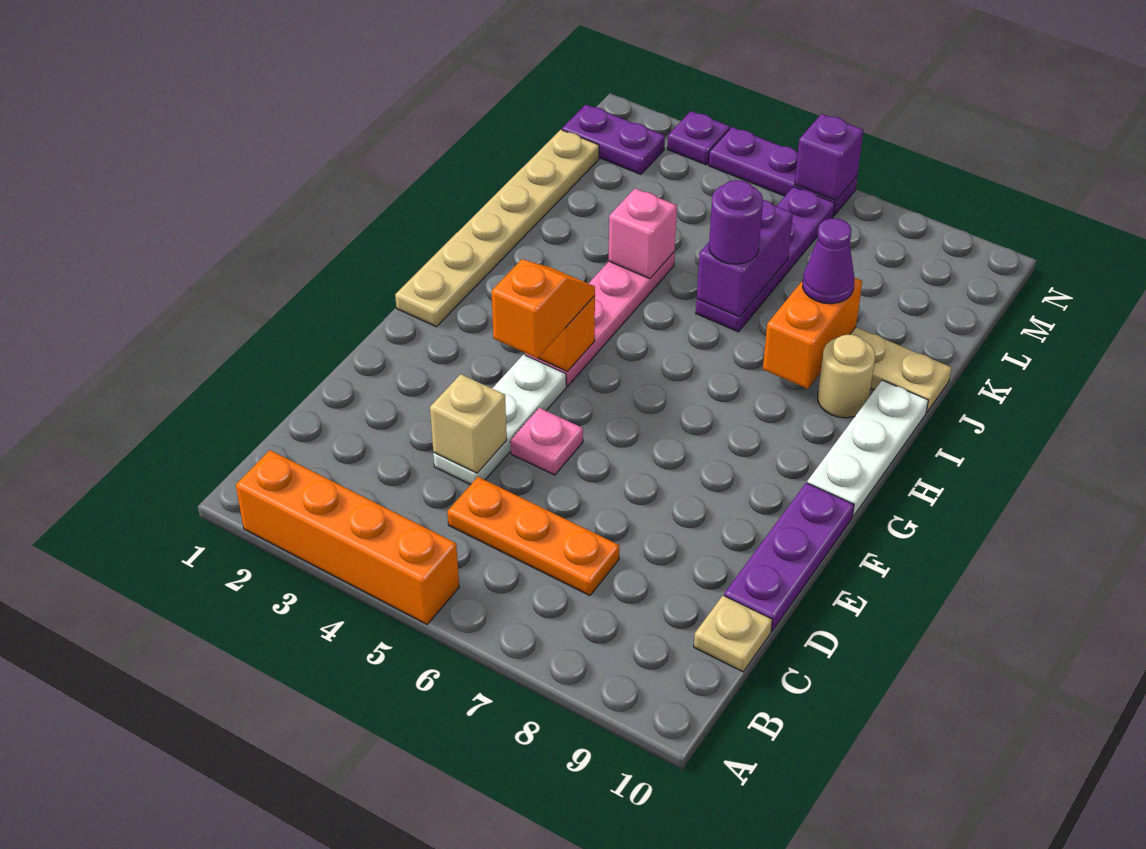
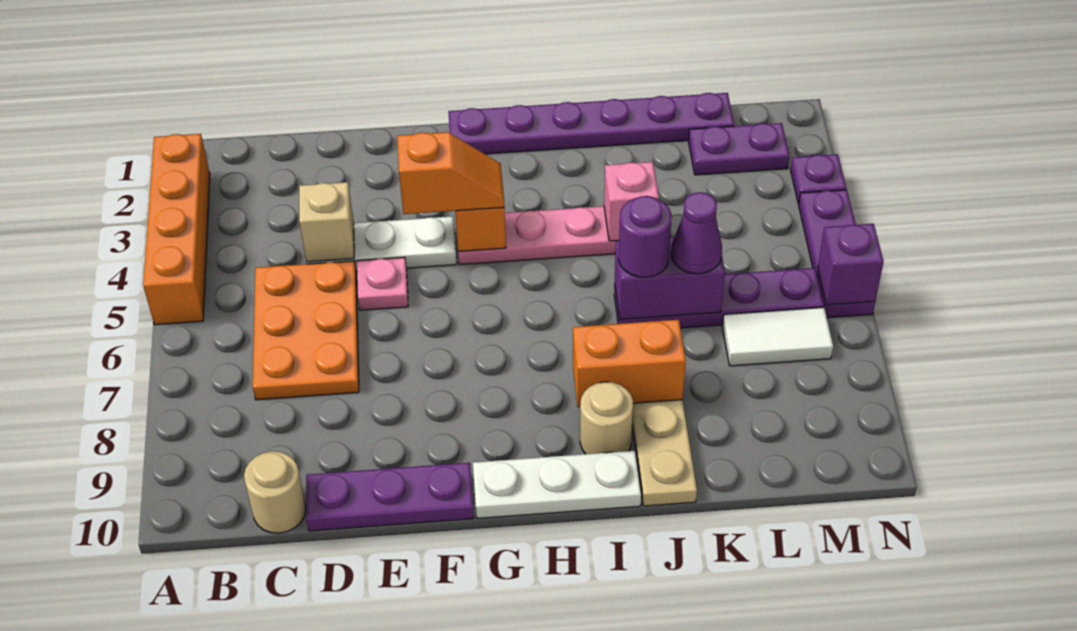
orange plate C5:C7 level 1 -> orange plate C5:D7 level 1
tan plate C10 level 1 -> tan round brick C10 level 1
tan plate G1:L1 level 1 -> purple plate G1:L1 level 1
purple cone J8 level 3 -> purple cone K6 level 3
none -> white tile L7:M7 level 1
purple plate M1:M2 level 1 -> purple plate L2:M2 level 1

